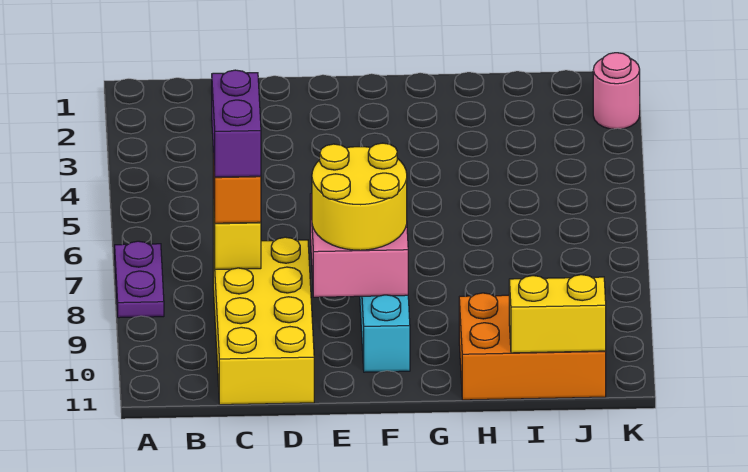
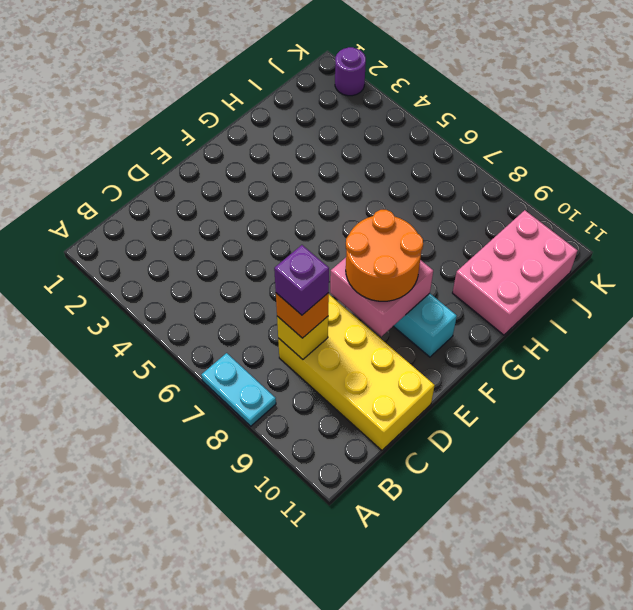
purple plate A7:A8 level 1 -> cyan plate A7:A8 level 1
purple brick C7:C8 level 4 -> purple brick C8 level 4
yellow round brick E8:F9 level 3 -> orange round brick E8:F9 level 3
orange brick H10:J11 level 1 -> pink brick H10:J11 level 1
yellow brick I11:J11 level 2 -> none
pink round brick K2 level 1 -> purple round brick K2 level 1

